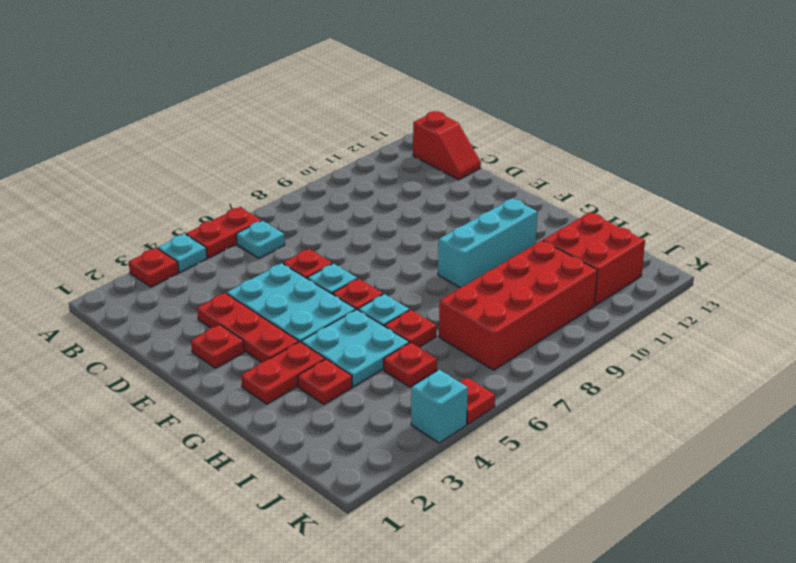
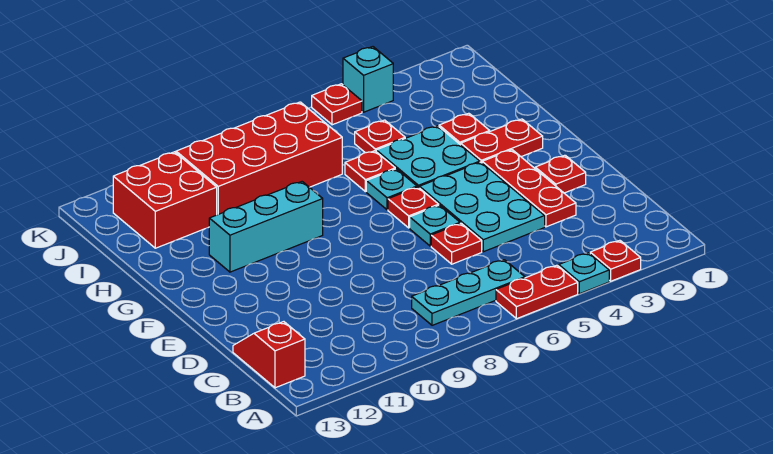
cyan plate B6 level 1 -> cyan plate B6:B8 level 1

